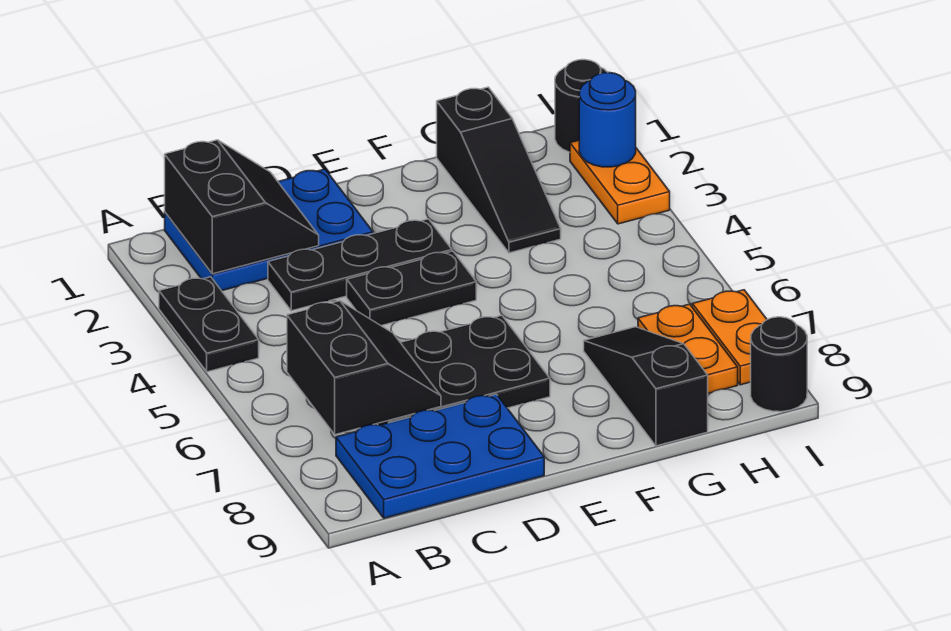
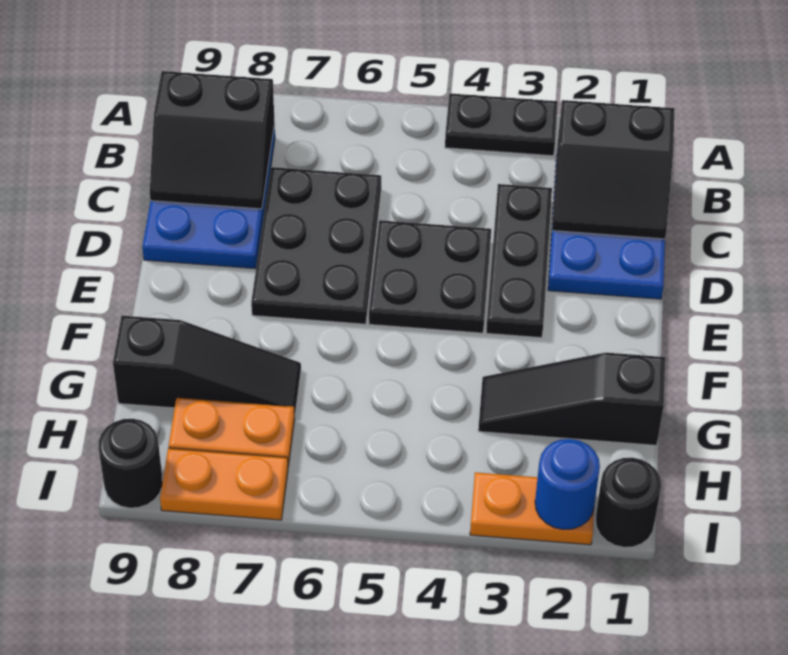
black slope B6:C7 level 2 top B -> black slope B8:C9 level 2 top B
black plate D4:E4 level 1 -> black plate D4:E5 level 1

